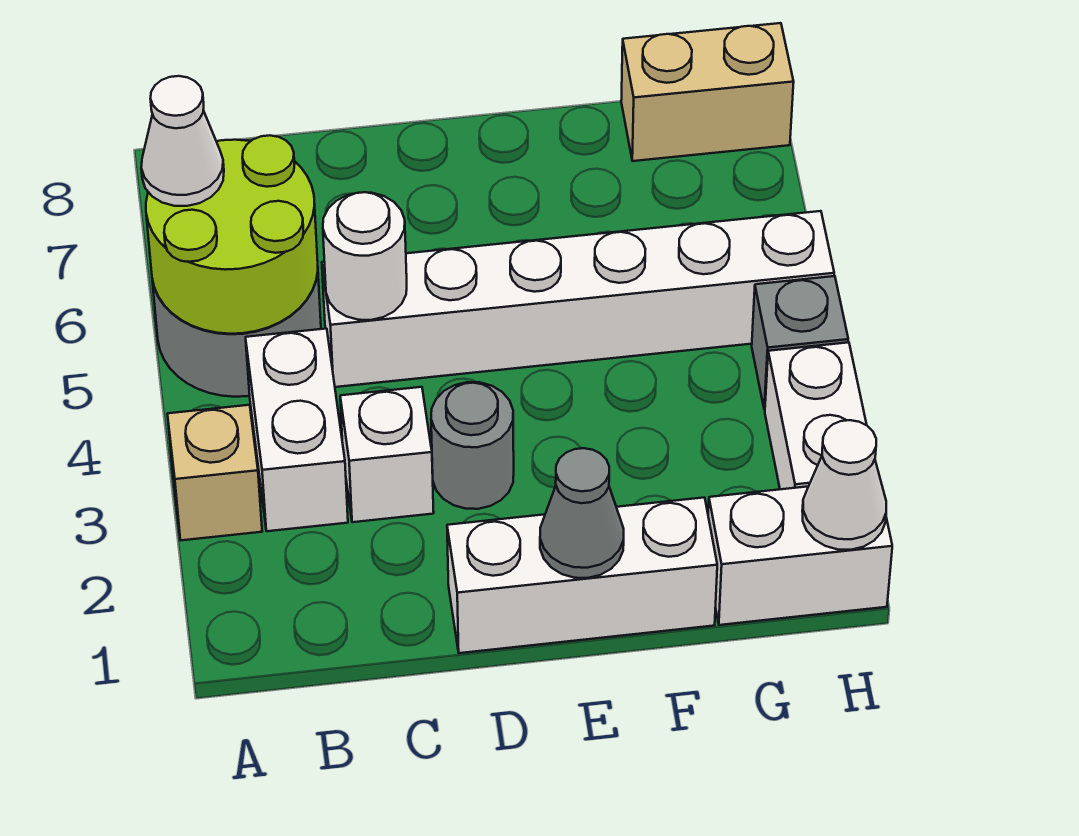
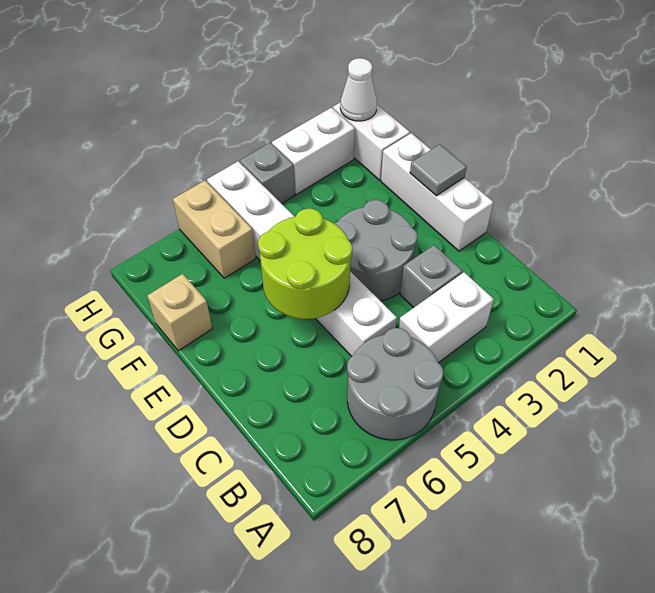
tan brick A3 level 1 -> tan brick F8 level 1
lime round brick A5:B6 level 2 -> lime round brick D5:E6 level 2
white cone A6 level 3 -> none
white brick C3 level 1 -> grey brick C3 level 1
white round brick C5 level 2 -> none
grey round brick D3 level 1 -> grey round brick D3:E4 level 1
grey cone E1 level 2 -> grey tile E1 level 2
tan brick G8:H8 level 1 -> tan brick G6:H6 level 1

